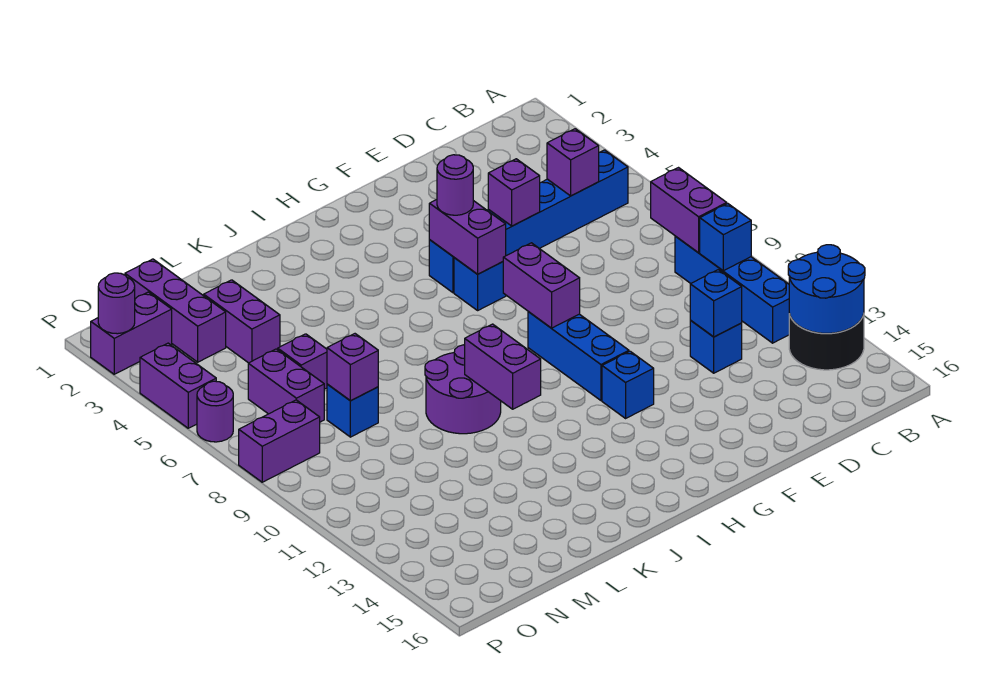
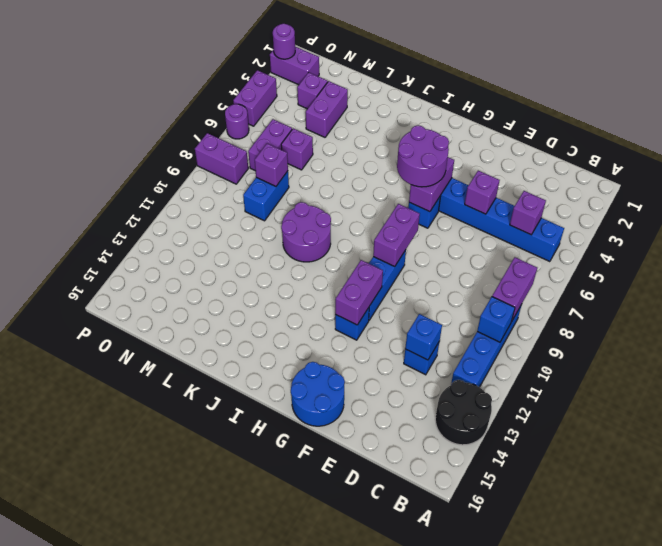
blue round brick A13:B14 level 2 -> blue round brick F15:G16 level 1
purple round brick G5 level 3 -> purple round brick G5:H6 level 3
purple brick J10:J11 level 2 -> purple brick G11:G12 level 2
blue brick M8 level 1 -> blue brick M8:M9 level 1
purple brick N1:N3 level 1 -> purple brick N3 level 1

